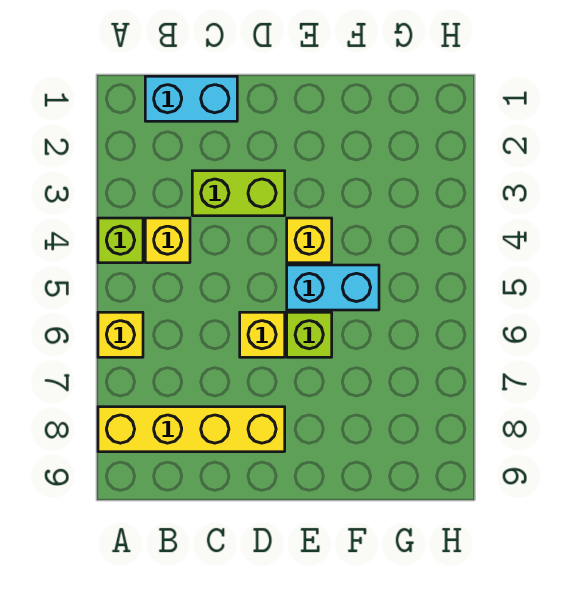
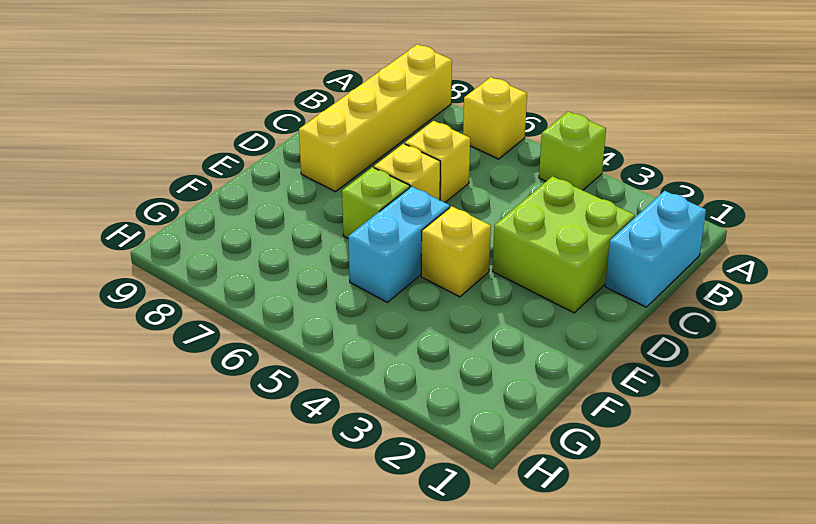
yellow brick B4 level 1 -> yellow brick C6 level 1
lime brick C3:D3 level 1 -> lime brick C2:D3 level 1

